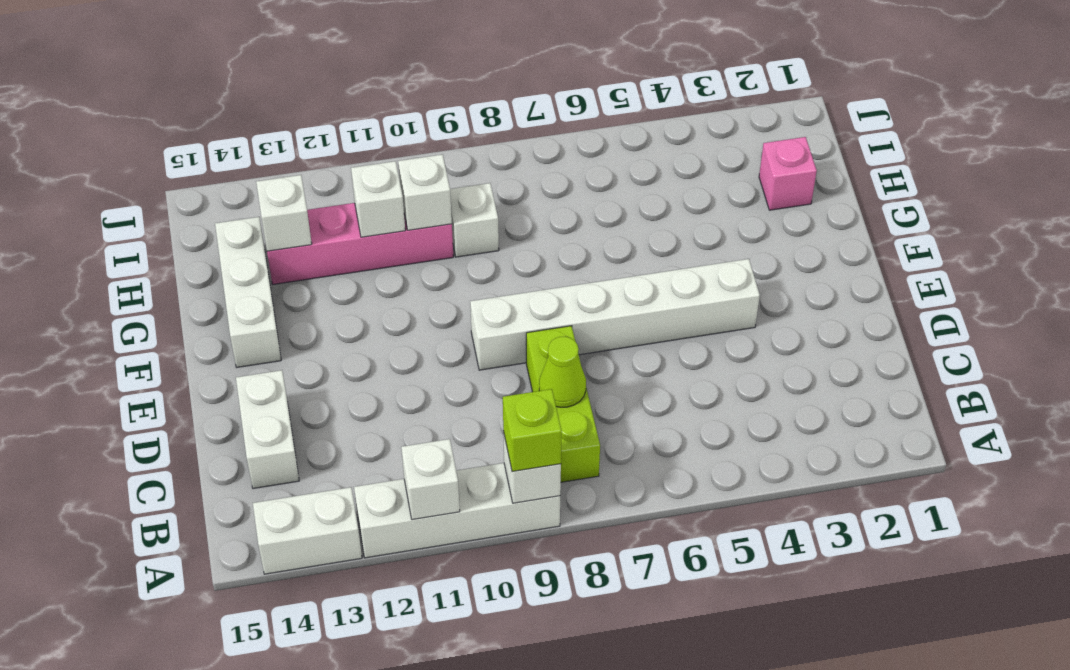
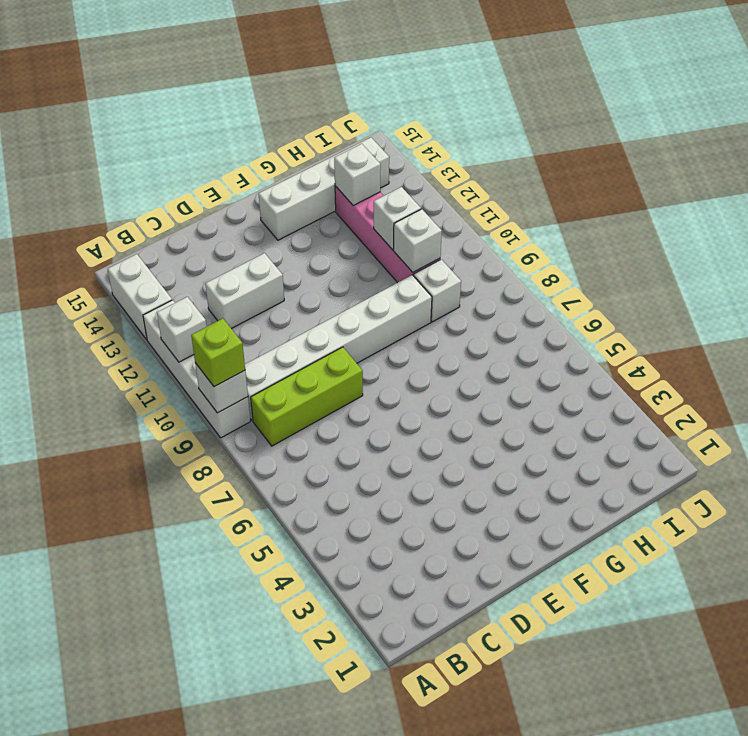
lime cone C8 level 2 -> none
white brick C14:D14 level 1 -> white brick C12:D12 level 1
white brick E4:E9 level 1 -> white brick B9:G9 level 1
white brick F14:H14 level 1 -> white brick F14:I14 level 1
pink brick H2 level 1 -> none

